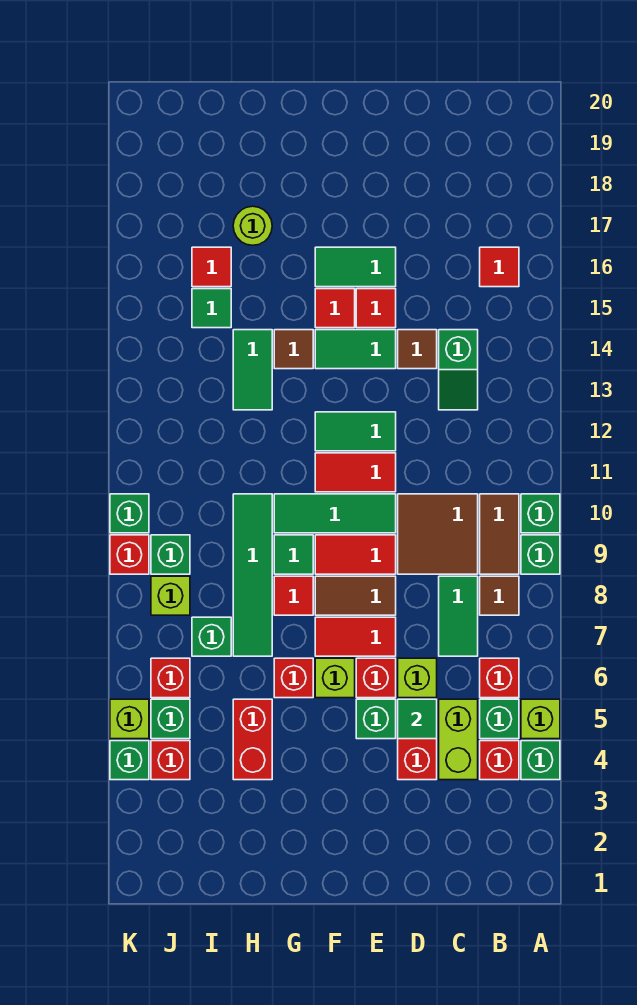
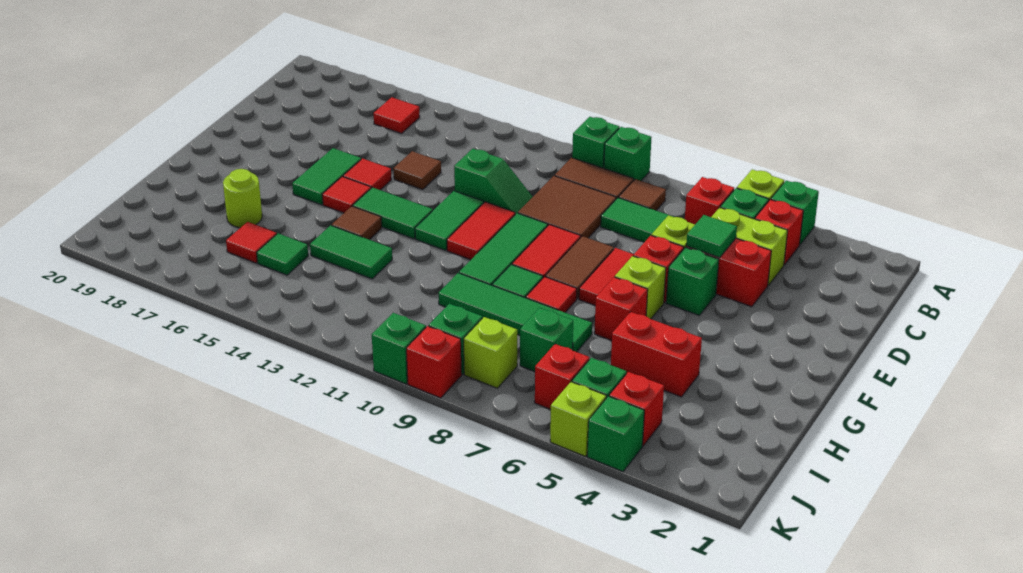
green slope C13:C14 level 1 top 14 -> green slope D11:D12 level 1 top 12
green tile E14:F14 level 1 -> green tile F13:F14 level 1

